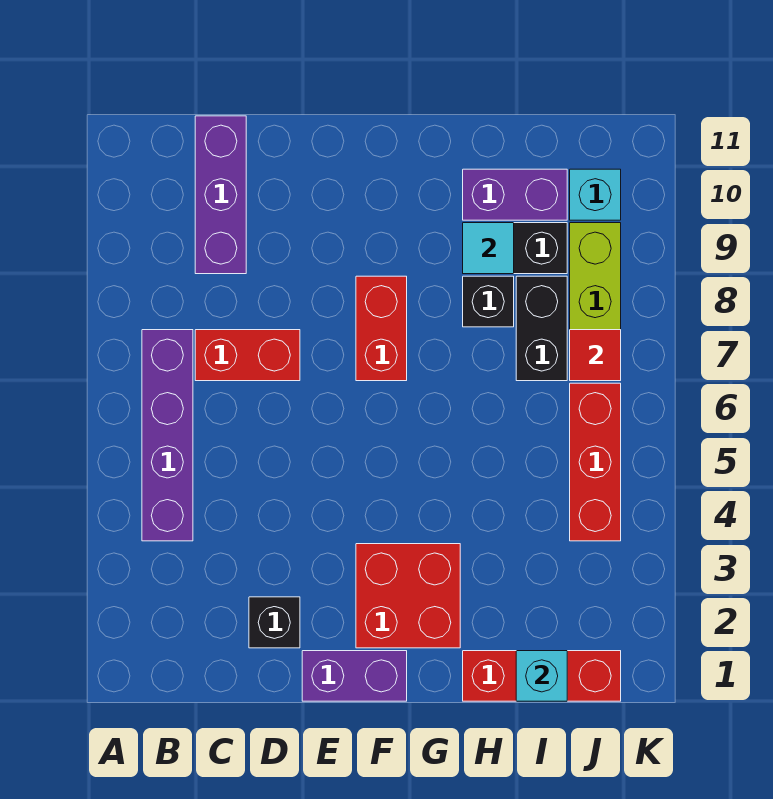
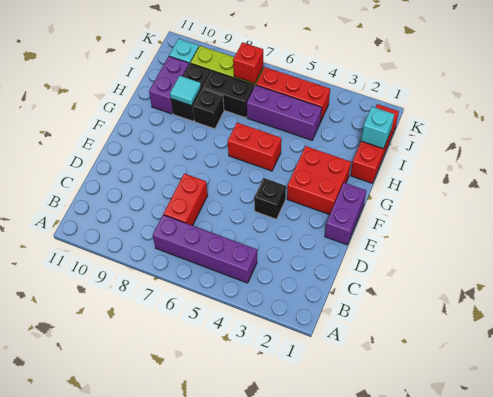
purple brick C9:C11 level 1 -> purple brick I4:I6 level 1
black brick D2 level 1 -> black brick E4 level 1
red brick F7:F8 level 1 -> red brick G5:G6 level 1
red tile J7 level 2 -> red brick J7 level 2

